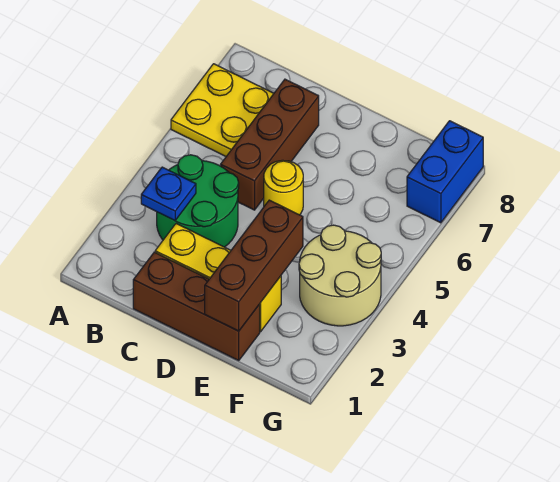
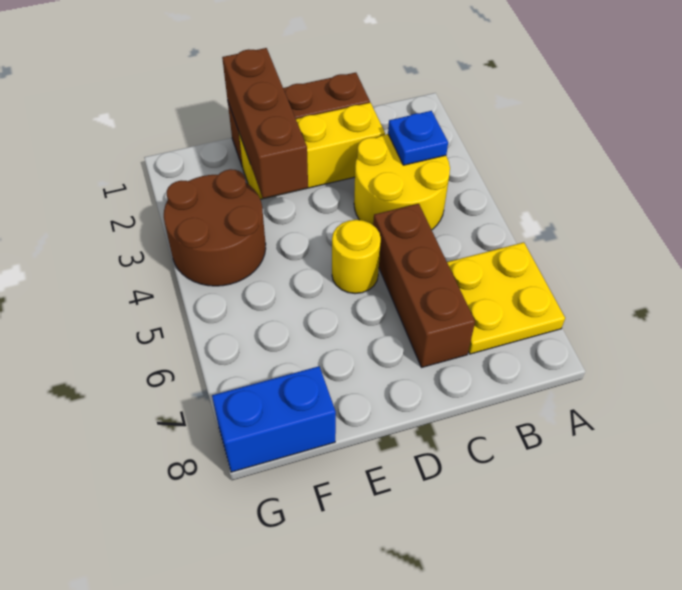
green round brick B3:C4 level 1 -> yellow round brick B3:C4 level 1
tan round brick F3:G4 level 1 -> brown round brick F3:G4 level 1
blue brick G7:G8 level 1 -> blue brick F8:G8 level 1

